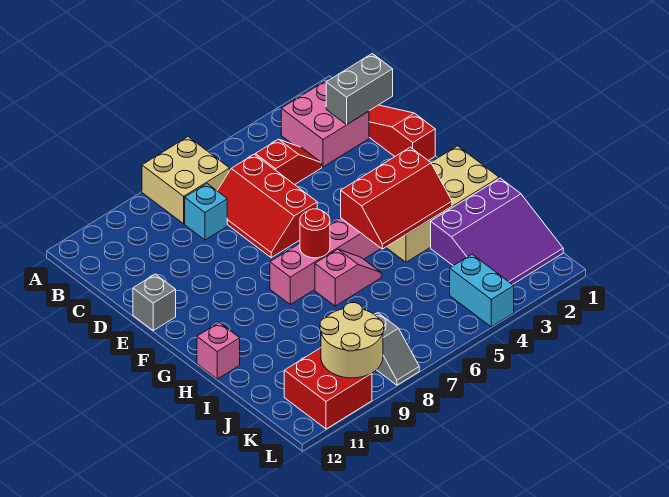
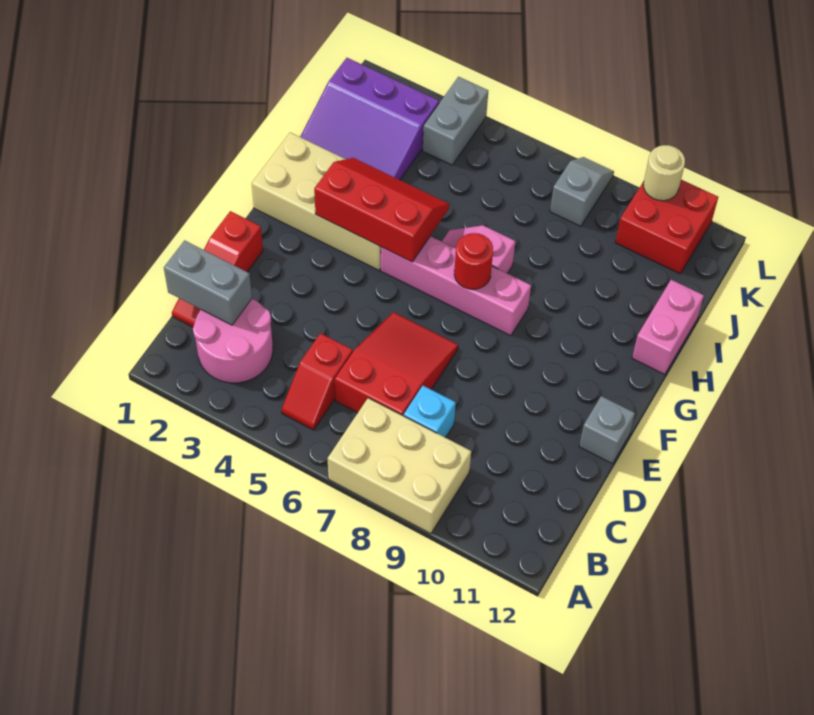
tan brick A7:B8 level 1 -> tan brick A7:B9 level 1
pink brick B2:C3 level 1 -> pink round brick B2:C3 level 1
red slope C4:C5 level 1 top 5 -> red slope B5:C5 level 1 top C
red slope C6:E7 level 1 top 6 -> red slope C6:E7 level 1 top C
pink brick H12 level 1 -> pink brick H12:I12 level 1
purple slope I1:K3 level 1 top I -> purple slope I1:K3 level 1 top K
cyan brick K4:L4 level 1 -> grey brick K4:L4 level 1
tan round brick K9:L10 level 2 -> tan round brick L10 level 2

